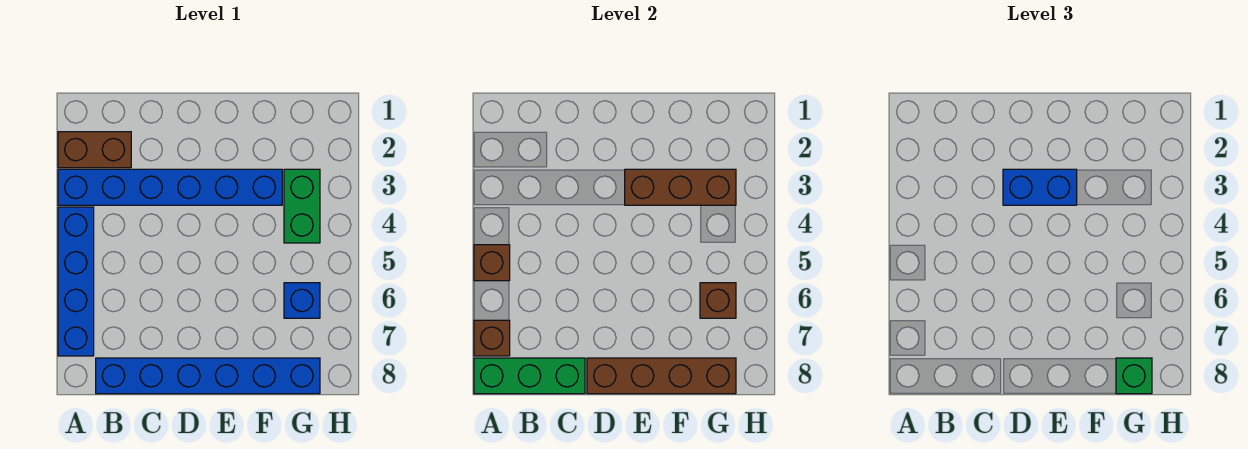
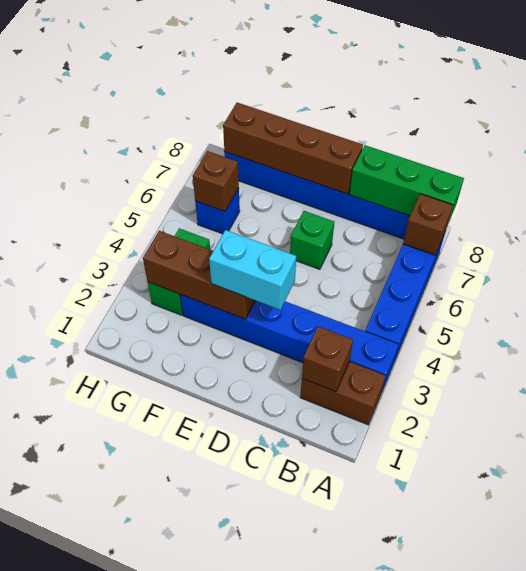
brown brick A5 level 2 -> brown brick B2 level 2
blue brick D3:E3 level 3 -> cyan brick D3:E3 level 3
green brick G8 level 3 -> green brick D6 level 1

